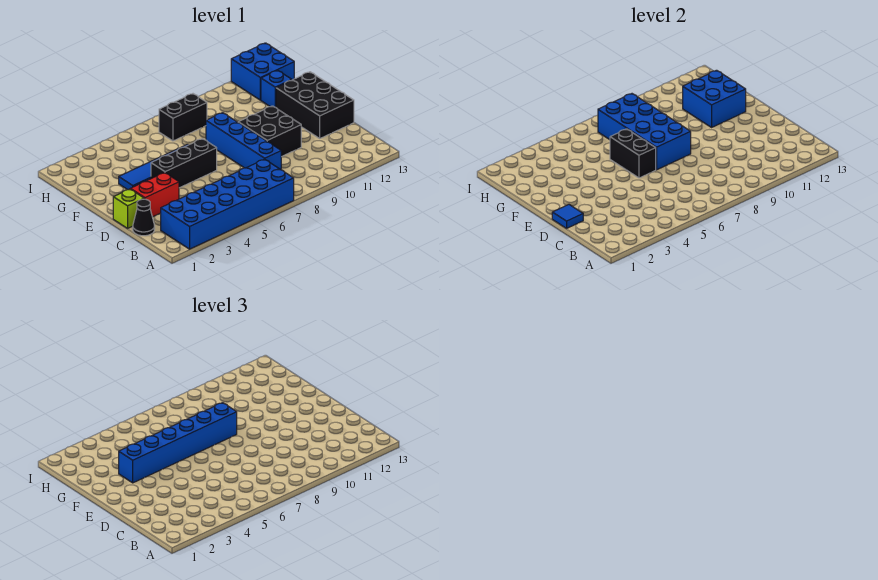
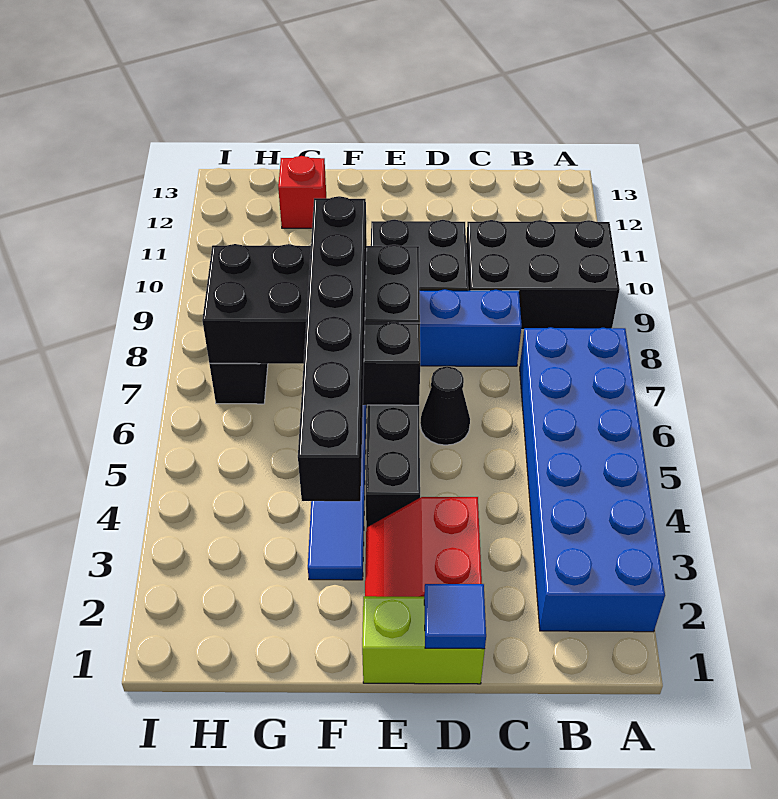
black cone C1 level 1 -> black cone D6 level 1
lime brick D1 level 1 -> lime brick D1:E1 level 1
black brick D12:F13 level 1 -> black brick A9:C10 level 1
blue brick E7:H8 level 2 -> black brick E7:H8 level 2
blue brick F3:F8 level 3 -> black brick F3:F8 level 3
blue brick F11:G12 level 2 -> none
blue brick G12 level 1 -> red brick G12 level 1
blue brick H12:I13 level 1 -> none

